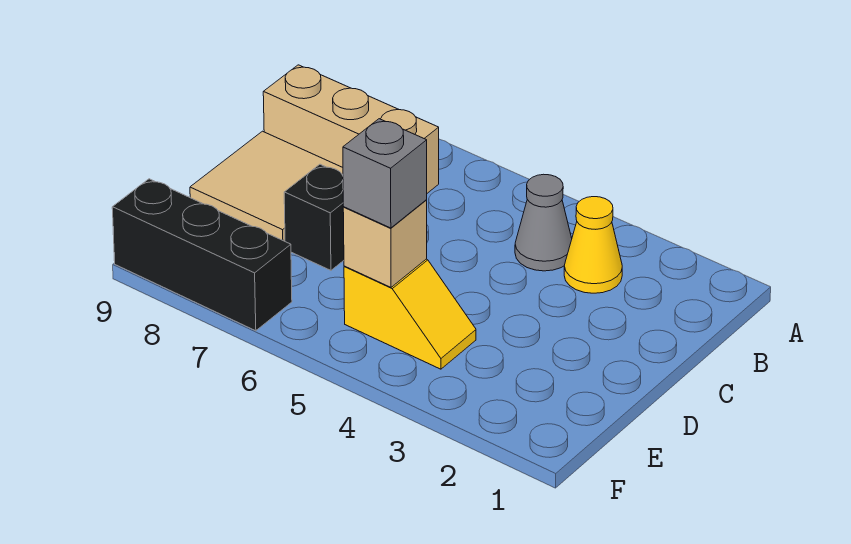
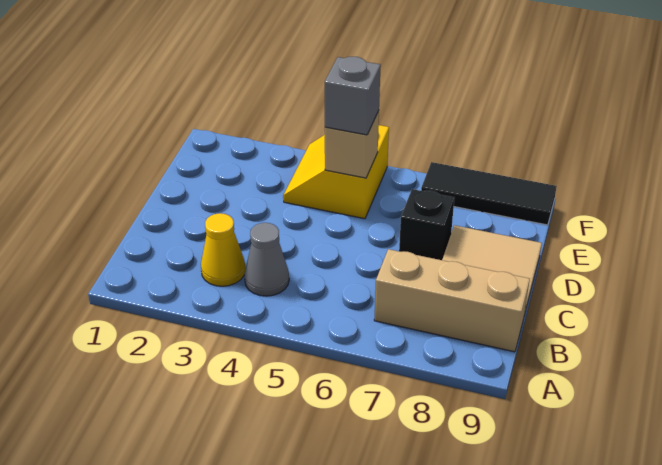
yellow slope E4:E5 level 1 top 5 -> yellow slope E4:F5 level 1 top 5
black brick F7:F9 level 1 -> black tile F7:F9 level 1

